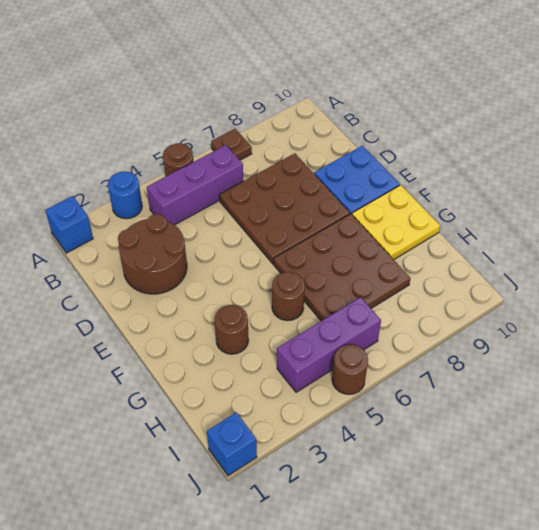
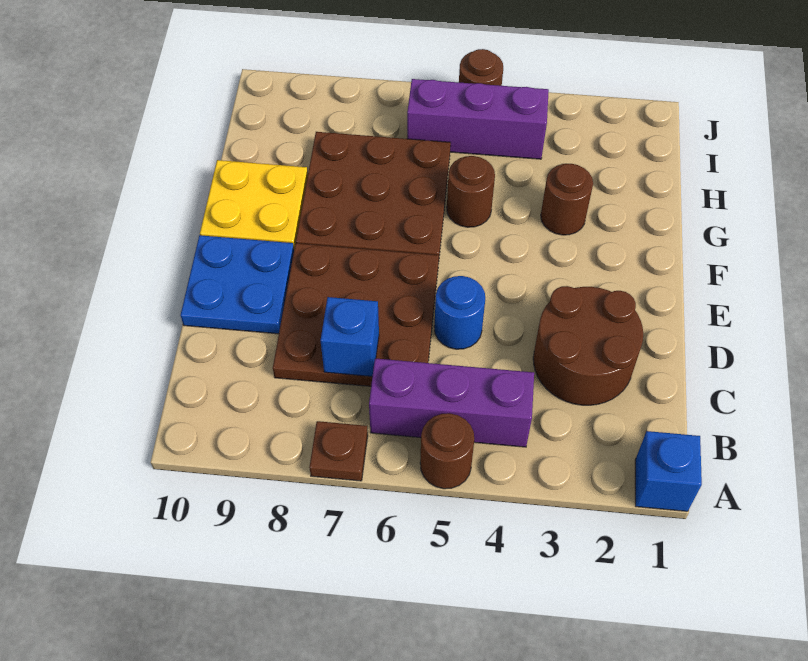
blue round brick A3 level 1 -> blue round brick D5 level 1
blue brick J1 level 1 -> blue brick C7 level 2

